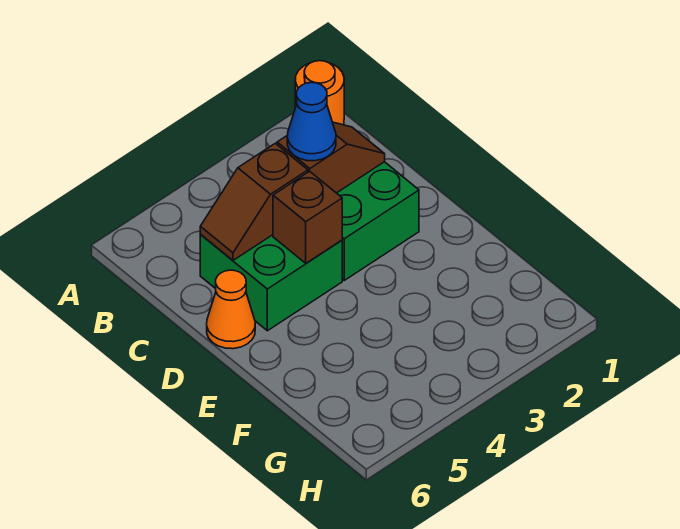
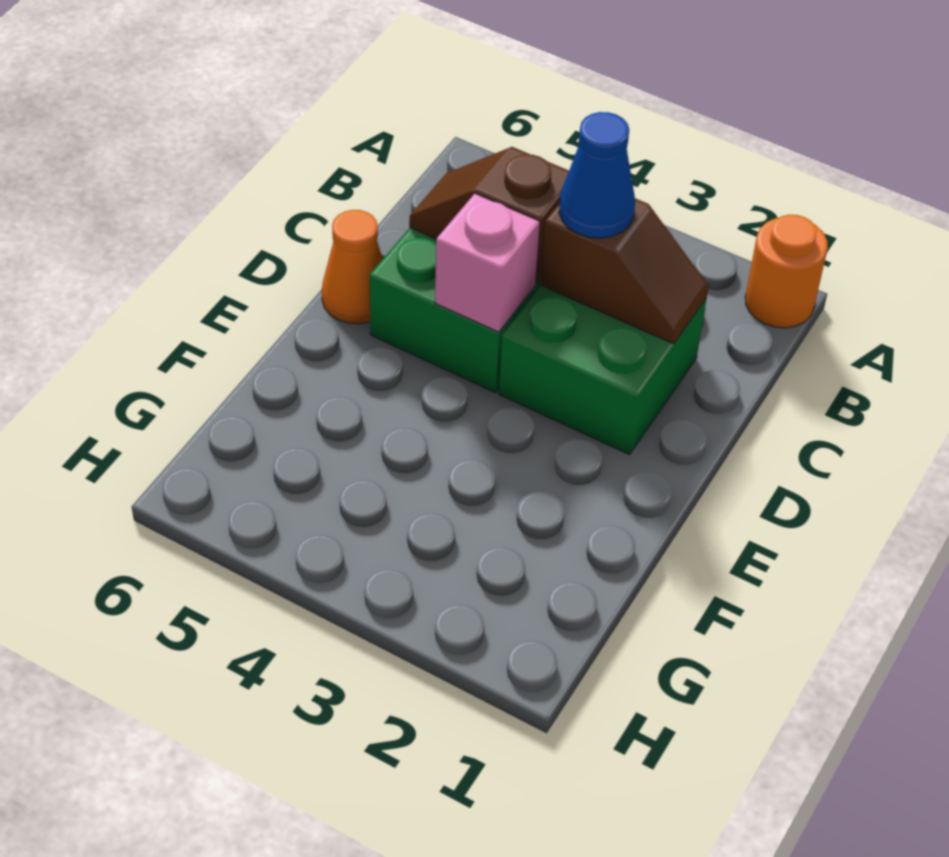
brown brick D4 level 2 -> pink brick D4 level 2

